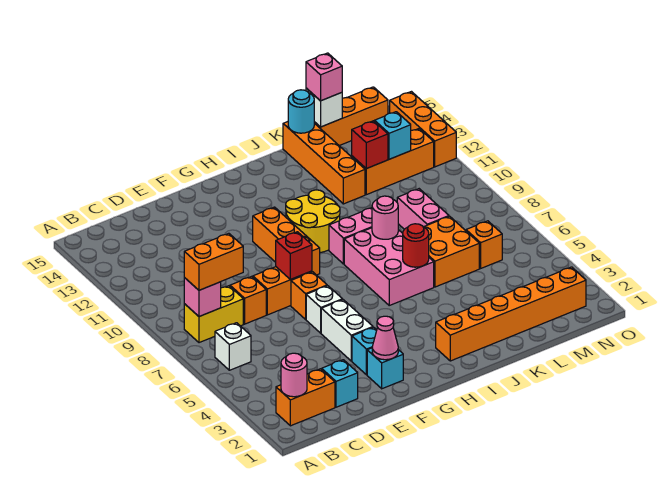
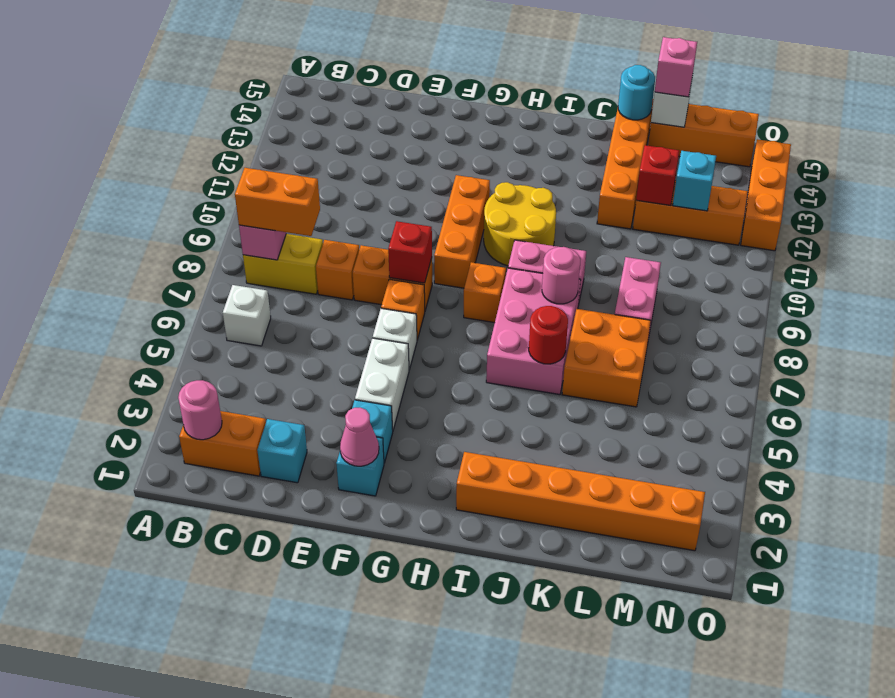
orange brick M6 level 1 -> orange brick H8 level 1

